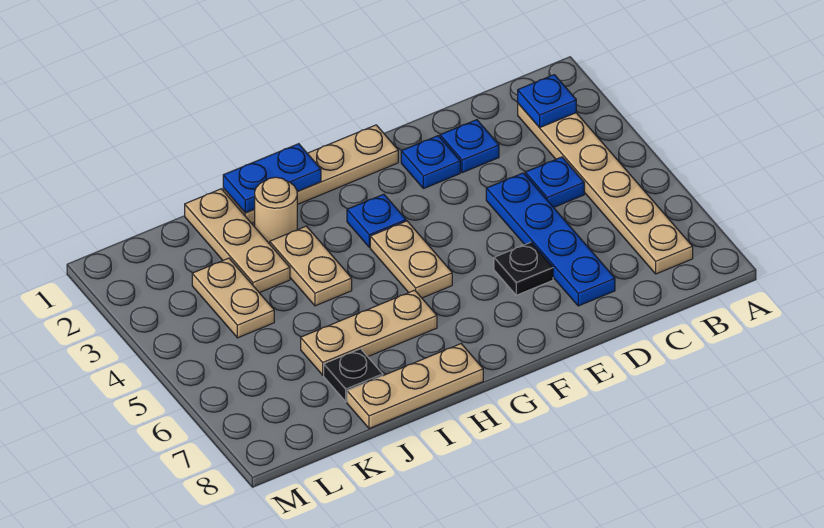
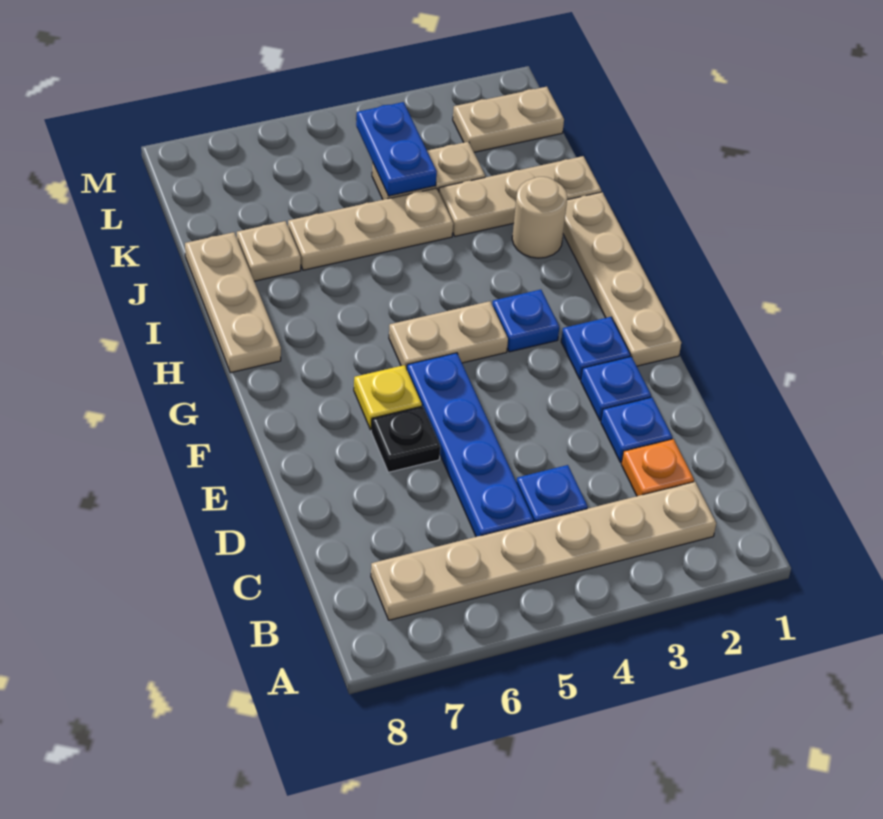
blue plate B2 level 2 -> blue plate F2 level 1
none -> orange plate C2 level 1
blue plate D4:D7 level 1 -> blue plate C5:F5 level 1
none -> yellow plate F6 level 1
blue plate H1:I1 level 2 -> blue plate K4:L4 level 2
tan plate H6:J6 level 1 -> tan plate J4:J6 level 1
tan plate I3:I4 level 1 -> tan plate L1:L2 level 1
black plate J7 level 1 -> tan plate J7 level 1

